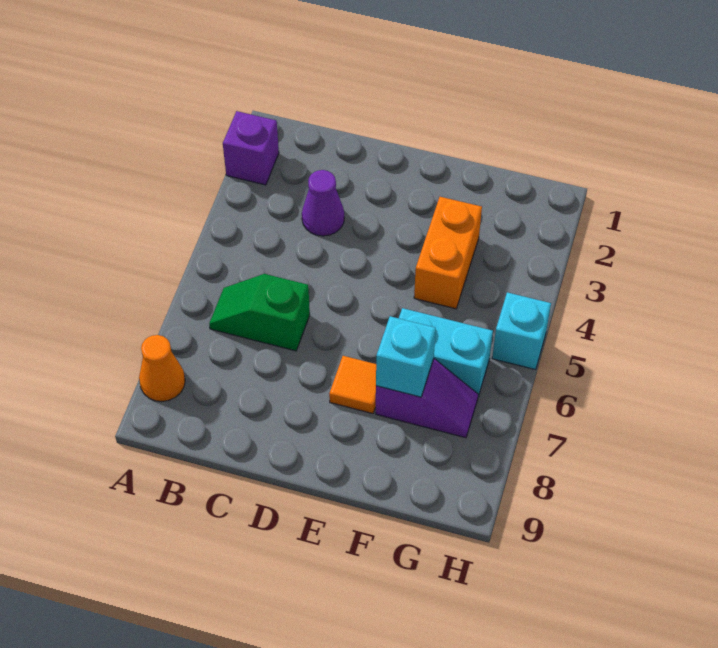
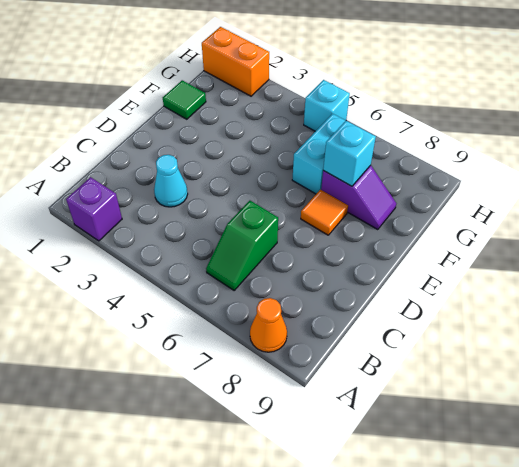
purple cone C3 level 1 -> cyan cone C3 level 1
none -> green tile F1 level 1
orange brick F3:F4 level 1 -> orange brick H1:H2 level 1
purple slope F7:G7 level 1 top F -> purple slope F7:F8 level 1 top 7

